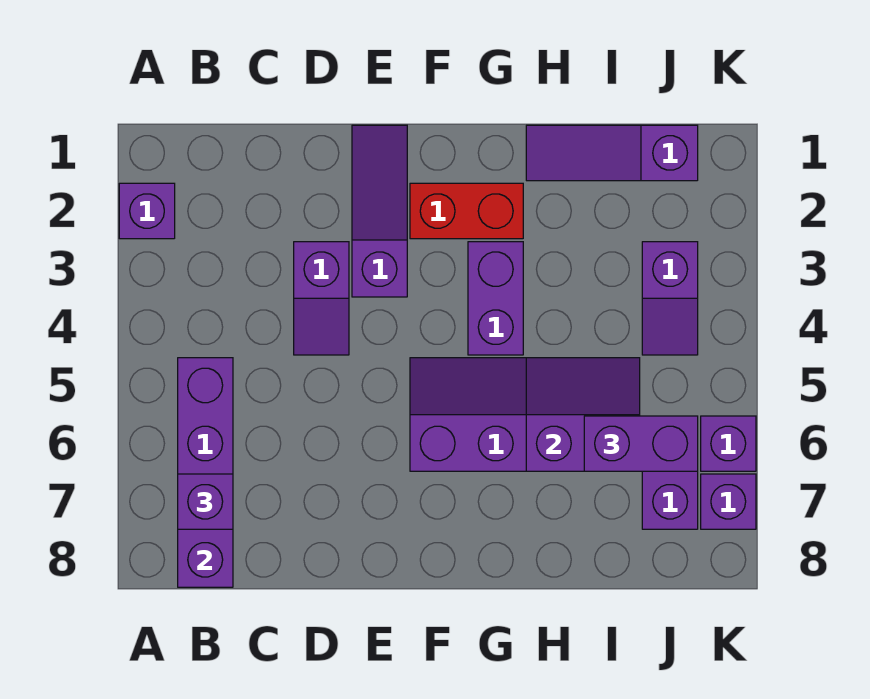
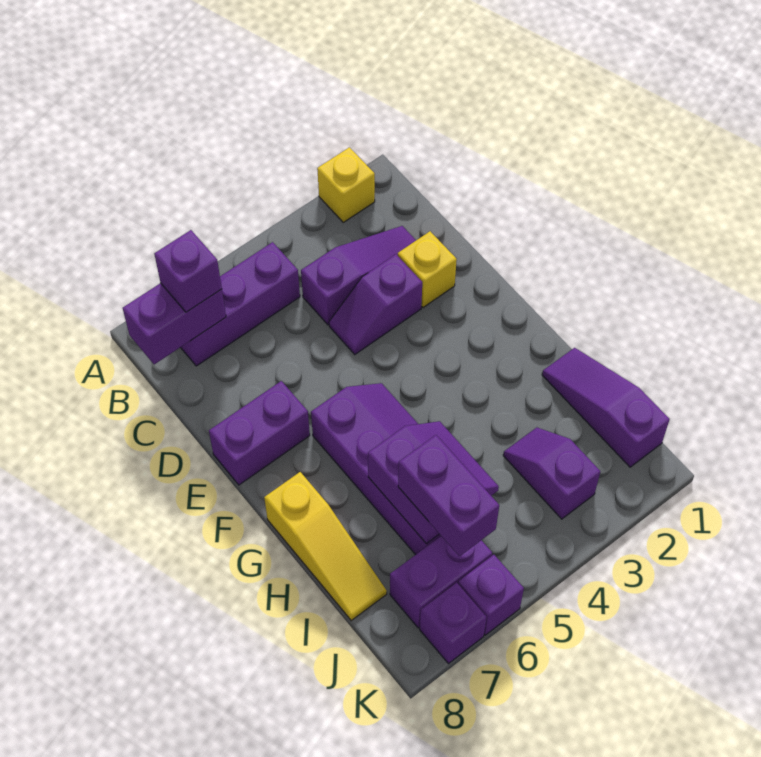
purple brick A2 level 1 -> yellow brick A2 level 1
none -> yellow brick D2 level 1
purple slope E1:E3 level 1 top 3 -> purple slope C2:C4 level 1 top 4
red brick F2:G2 level 1 -> none
purple brick G3:G4 level 1 -> purple brick E7:E8 level 1
none -> yellow slope G8:I8 level 1 top G
purple slope J3:J4 level 1 top 3 -> purple slope I3:J3 level 1 top J

